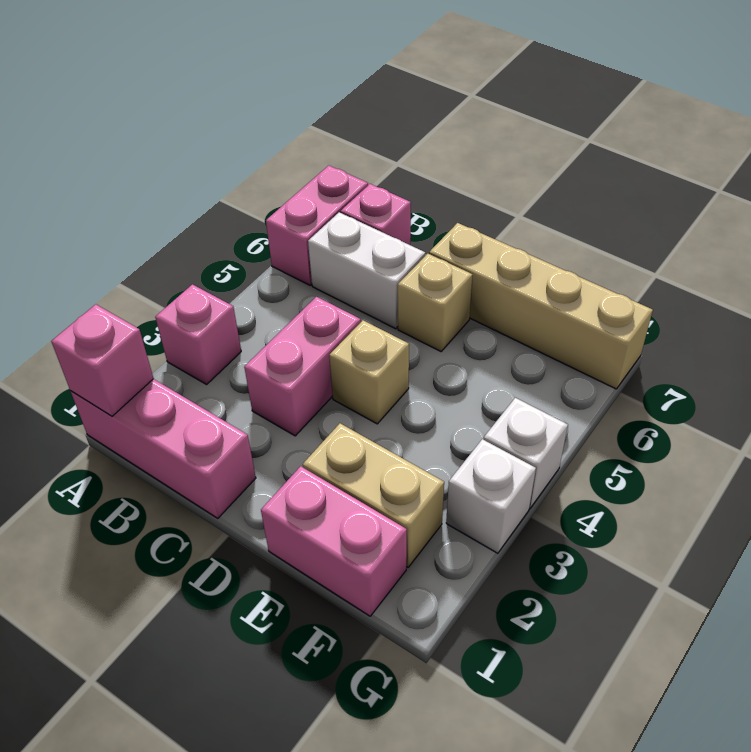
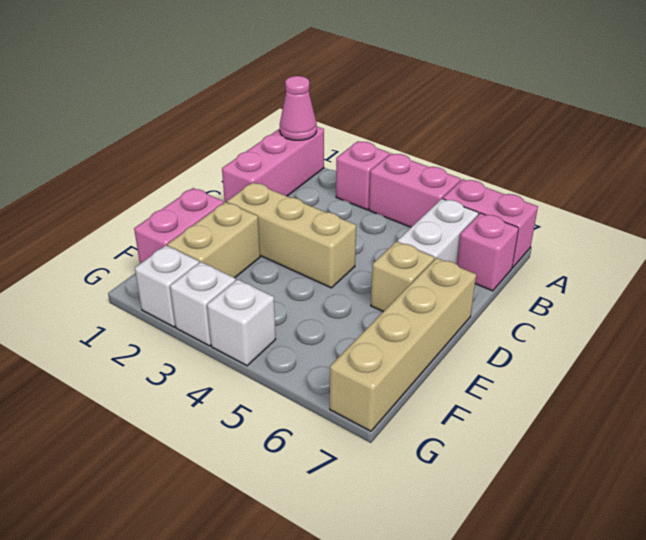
pink brick A1 level 2 -> pink cone A1 level 2
pink brick C3:C4 level 1 -> pink brick A4:A5 level 1
tan brick D4 level 1 -> tan brick D2:D4 level 1
none -> white brick G2 level 1

